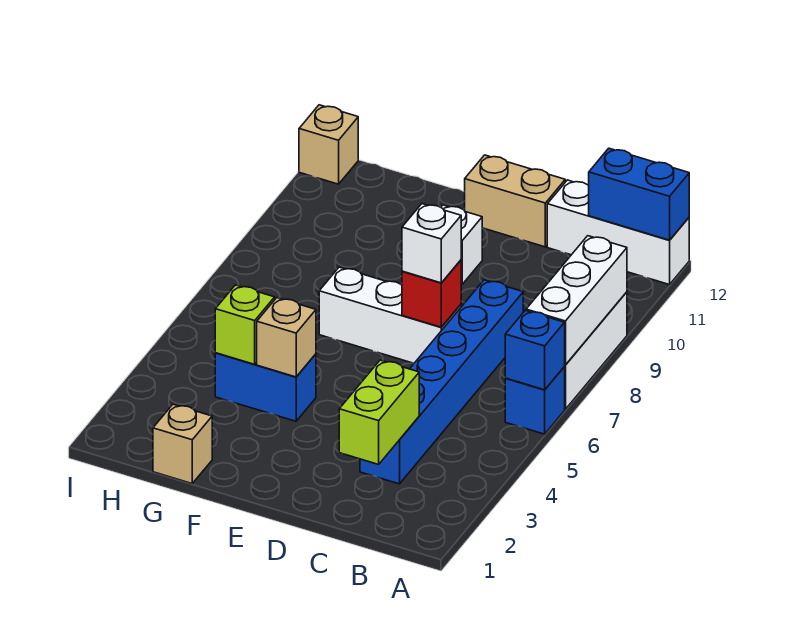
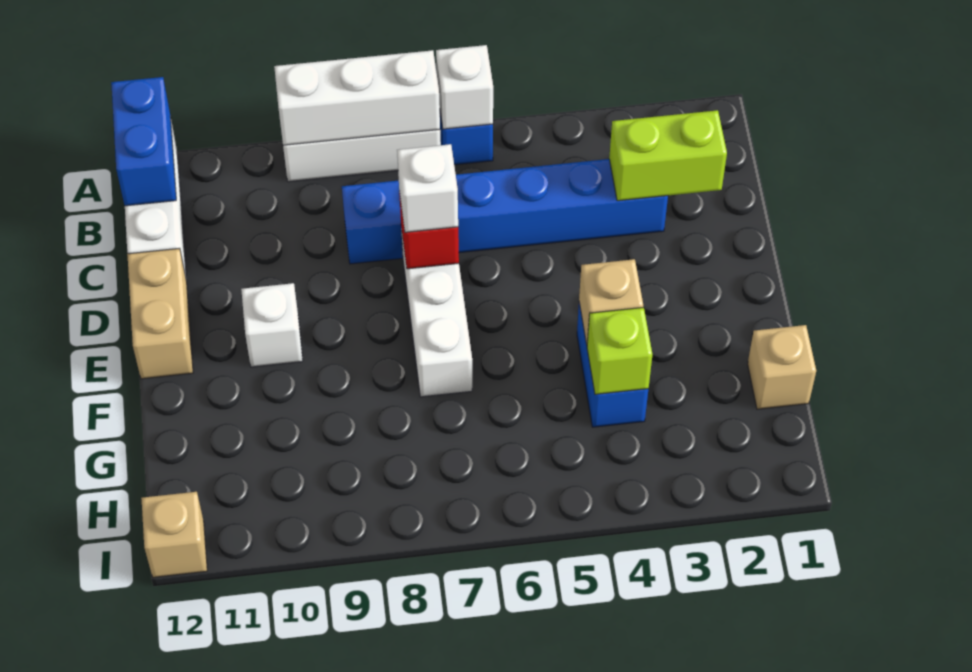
blue brick A6 level 2 -> white brick A6 level 2

